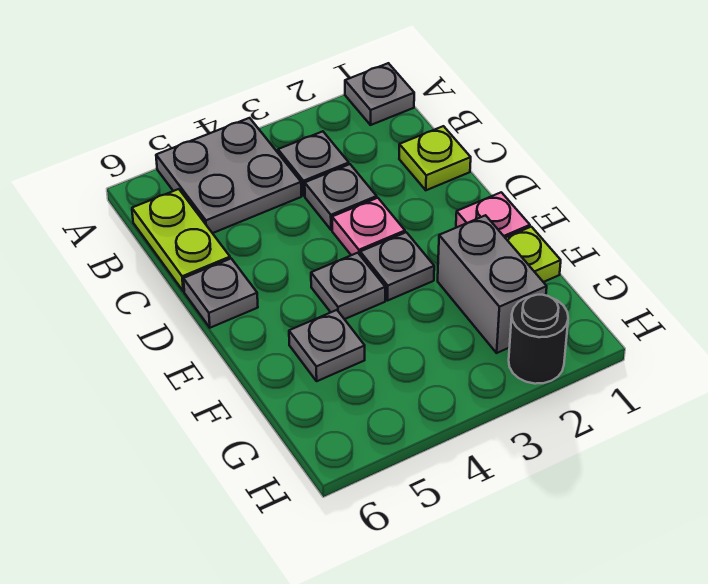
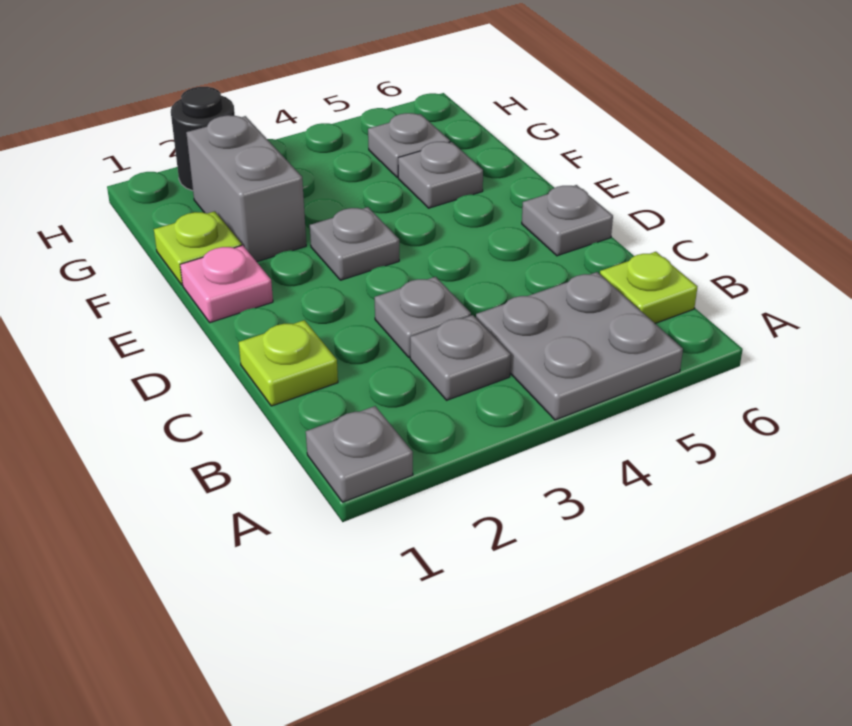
lime plate B6:C6 level 1 -> lime plate B6 level 1
pink plate D3 level 1 -> none
grey plate E4 level 1 -> grey plate G5 level 1

